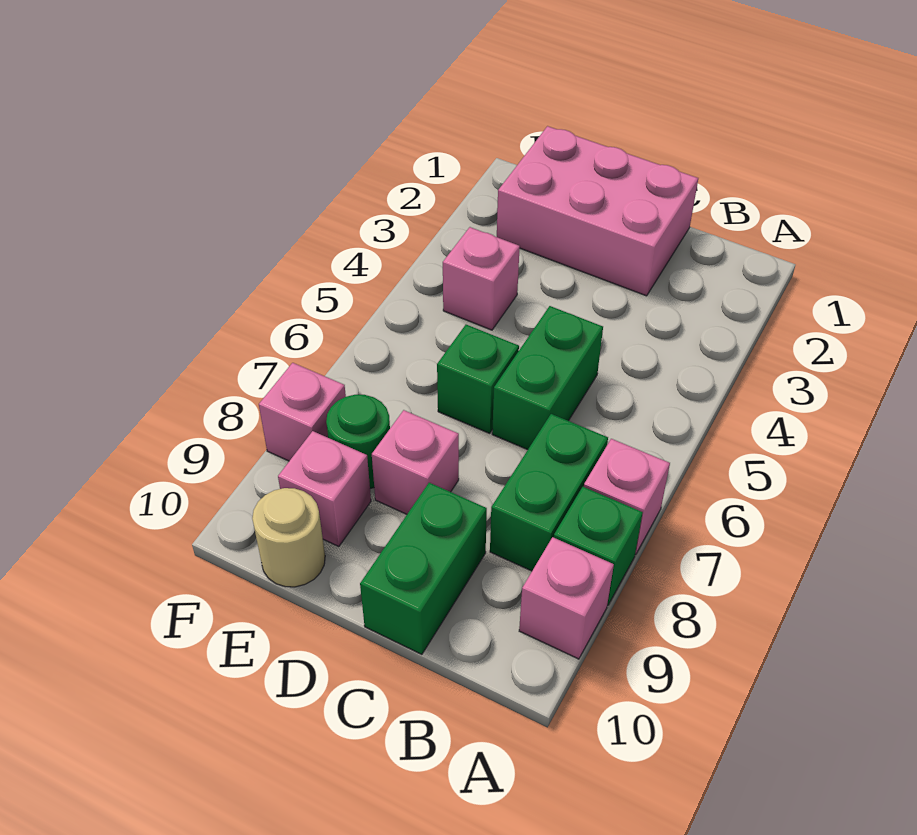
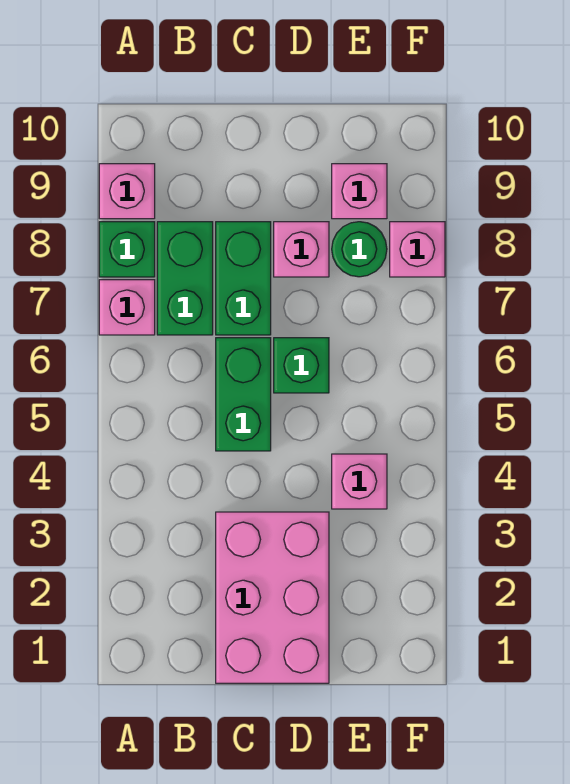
pink brick C1:E2 level 1 -> pink brick C1:D3 level 1
green brick C9:C10 level 1 -> green brick C7:C8 level 1
tan round brick E10 level 1 -> none

